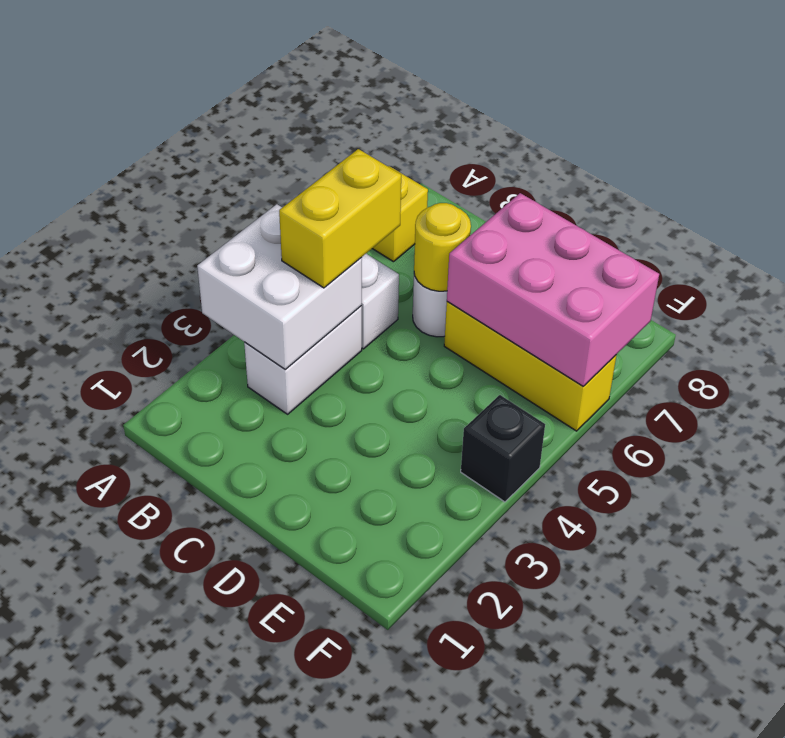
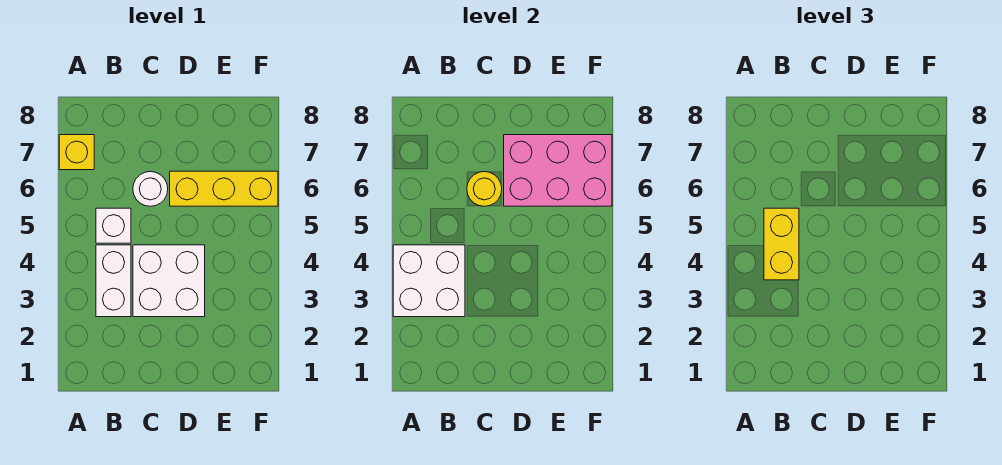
none -> white brick C3:D4 level 1
black brick F4 level 1 -> none

